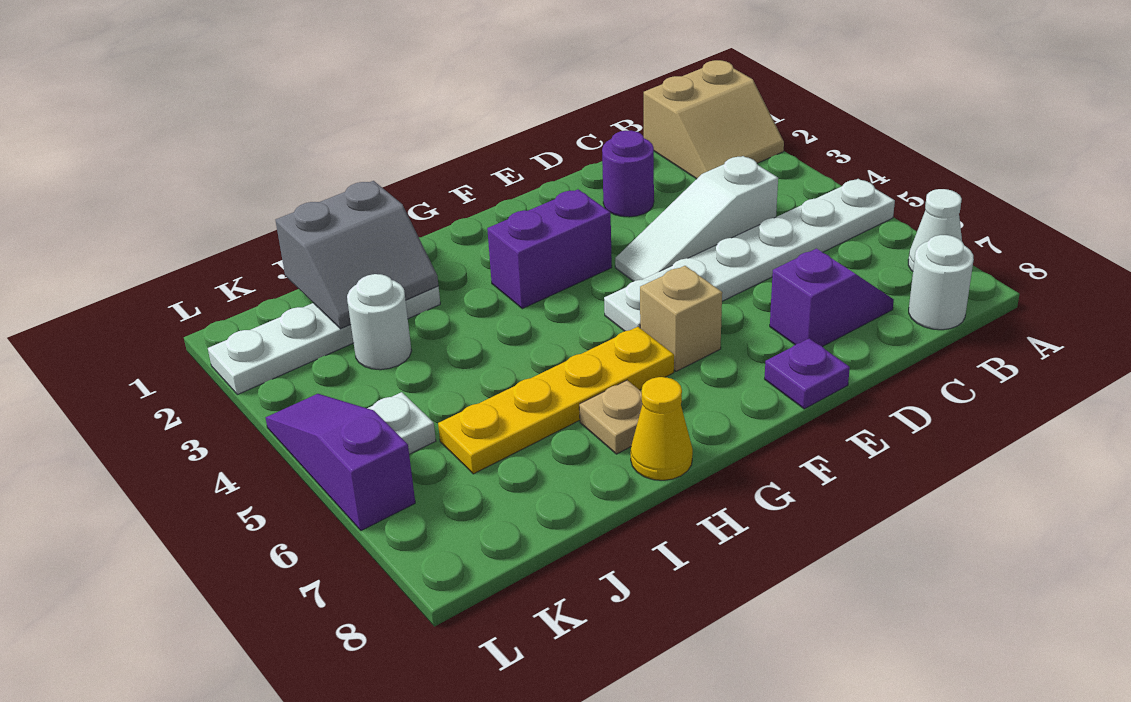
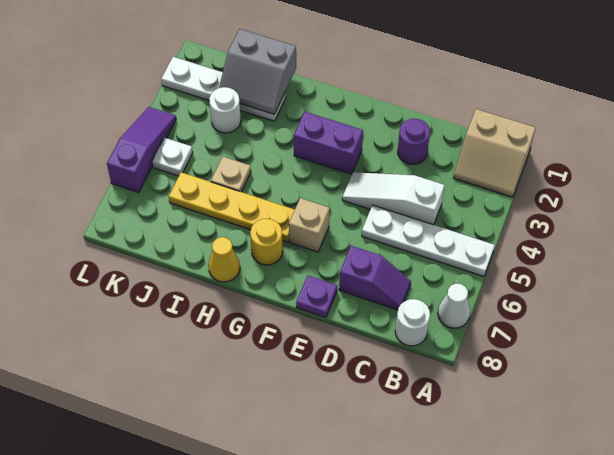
white plate A5:F5 level 1 -> white plate A5:D5 level 1
none -> yellow round brick G7 level 1
tan plate H7 level 1 -> tan plate I5 level 1

